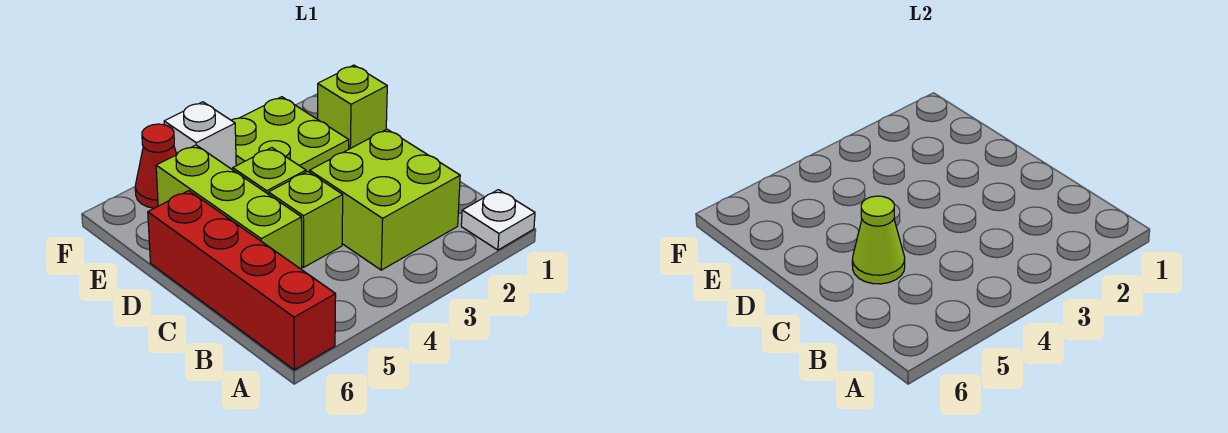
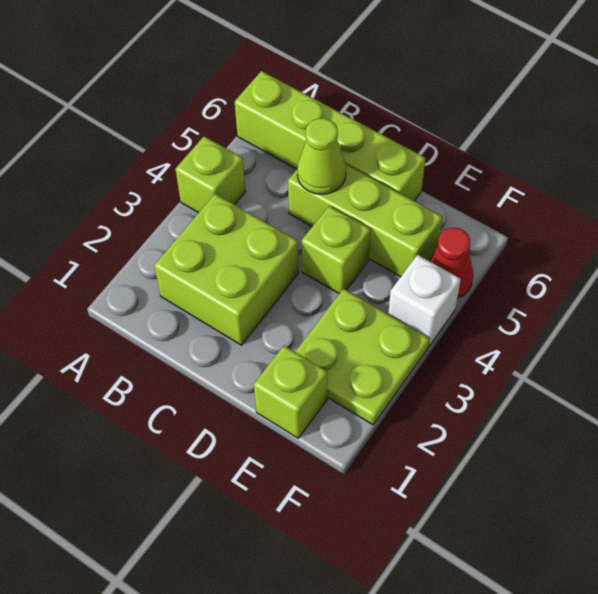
white plate A1 level 1 -> none
red brick A6:D6 level 1 -> lime brick A6:D6 level 1
lime brick C4 level 1 -> lime brick A4 level 1

